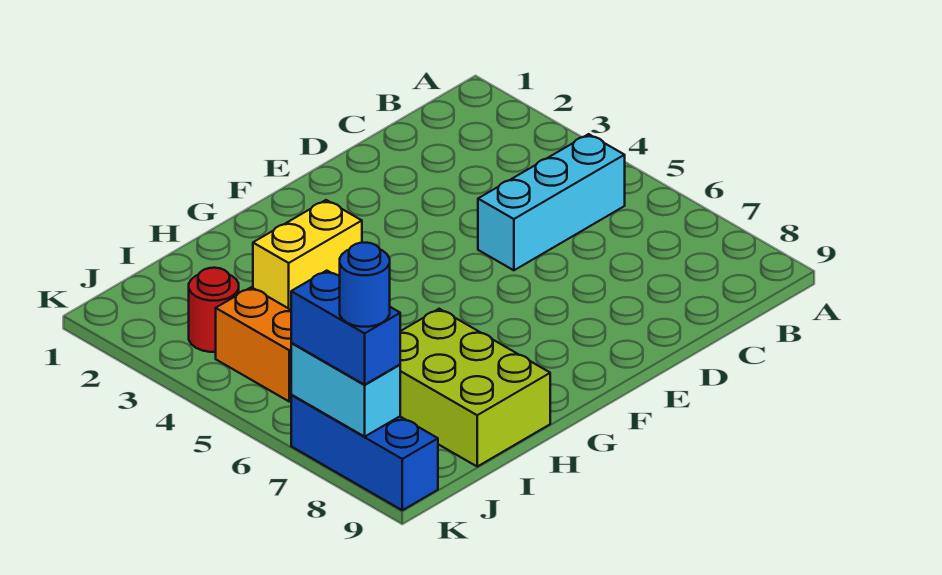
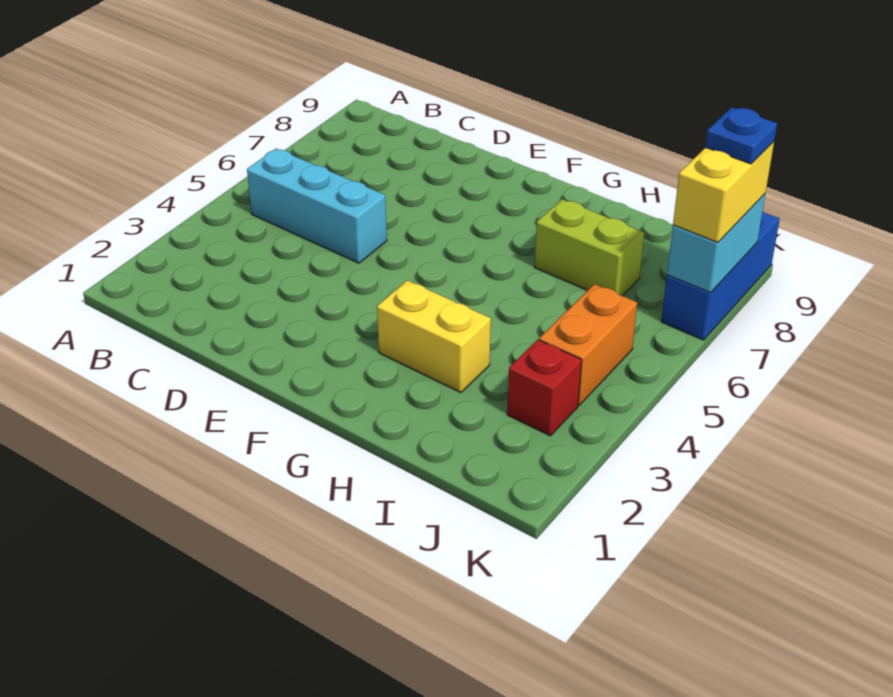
lime brick H7:I9 level 1 -> lime brick H7:I7 level 1
red round brick J3 level 1 -> red brick J3 level 1
blue brick K7:K8 level 3 -> yellow brick K7:K8 level 3
blue round brick K8 level 4 -> blue plate K8 level 4

